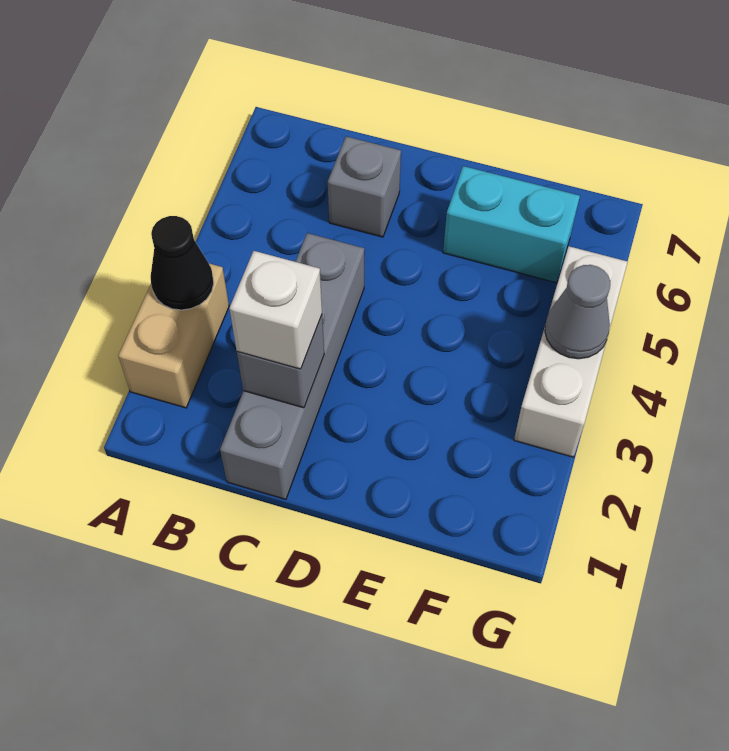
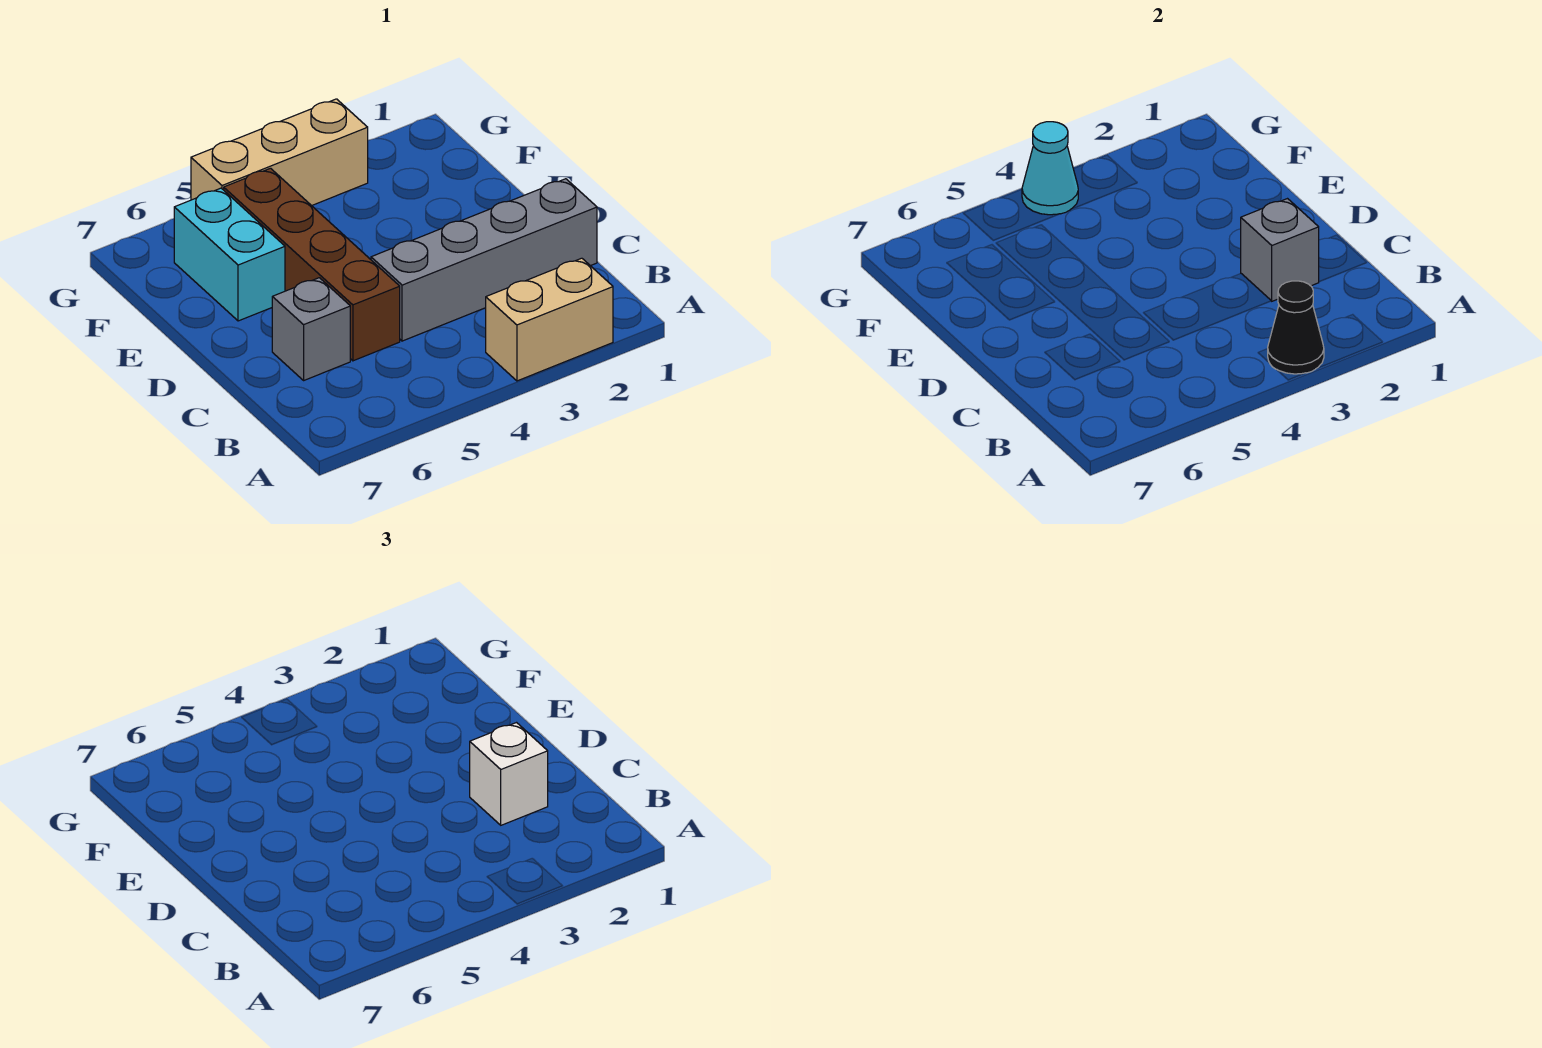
none -> brown brick C5:F5 level 1
white brick G3:G5 level 1 -> tan brick G3:G5 level 1
grey cone G4 level 2 -> cyan cone G4 level 2

